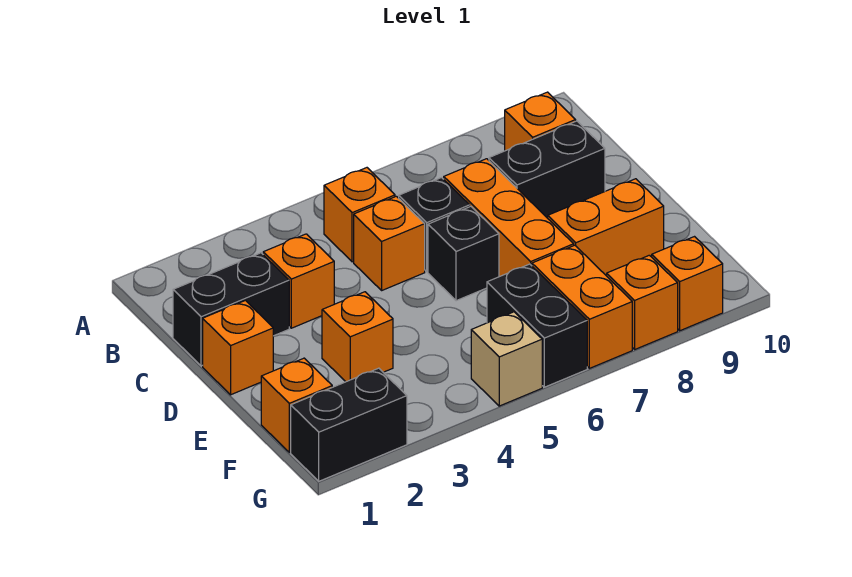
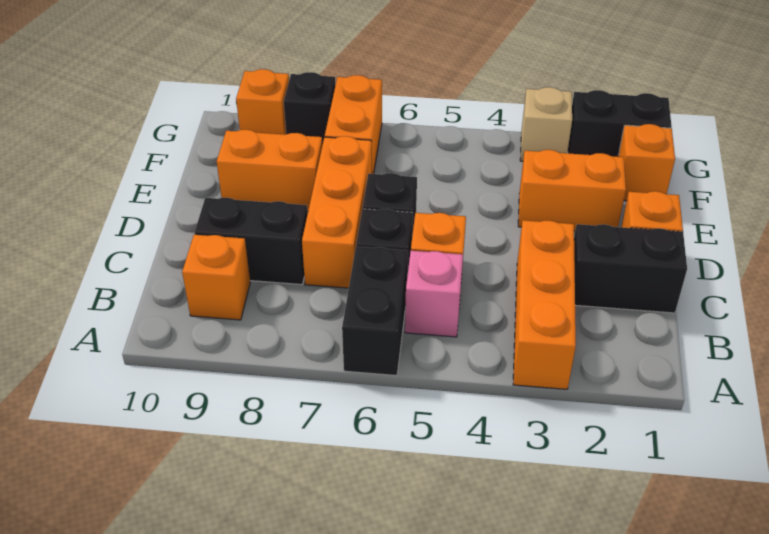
orange brick B5 level 1 -> pink brick B5 level 1
orange brick C3 level 1 -> orange brick A3:C3 level 1
orange brick E3 level 1 -> orange brick E2:E3 level 1
black brick F6:G6 level 1 -> black brick A6:B6 level 1
tan brick G5 level 1 -> tan brick G3 level 1
orange brick G8 level 1 -> black brick G8 level 1

